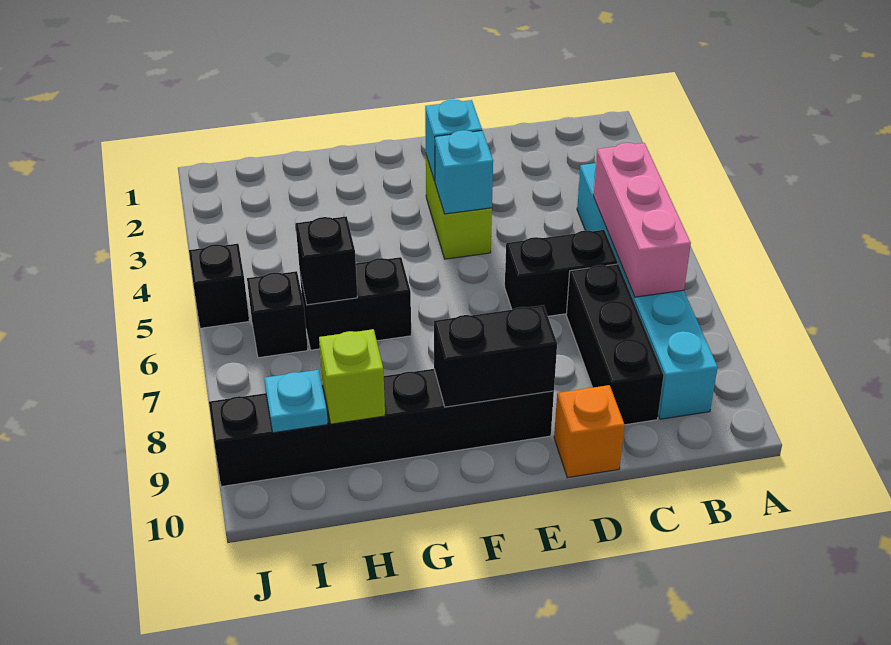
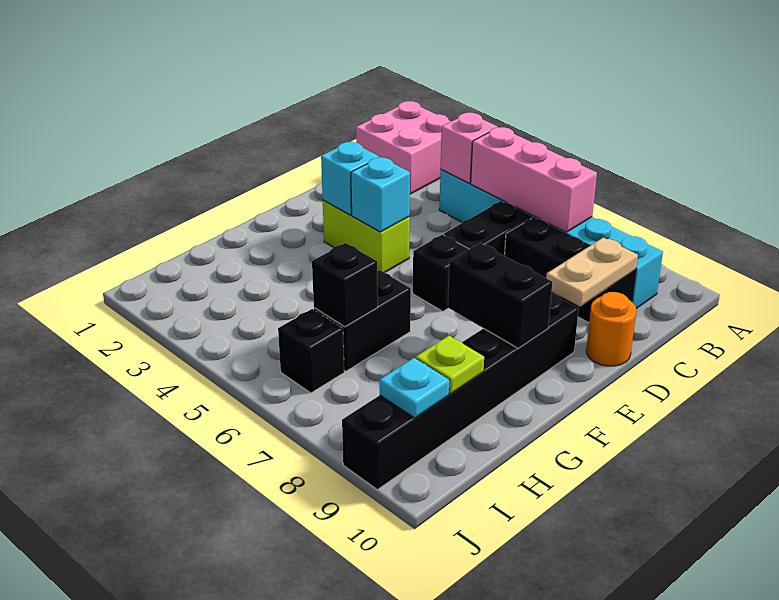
none -> pink brick A1:B2 level 1
none -> pink brick B4 level 2
none -> tan plate C9:D9 level 2
orange brick D10 level 1 -> orange round brick D10 level 1
black brick E9:F9 level 2 -> black brick F8:F9 level 2
lime brick H9 level 2 -> lime plate H9 level 2
black brick J5 level 1 -> black brick E6 level 1

